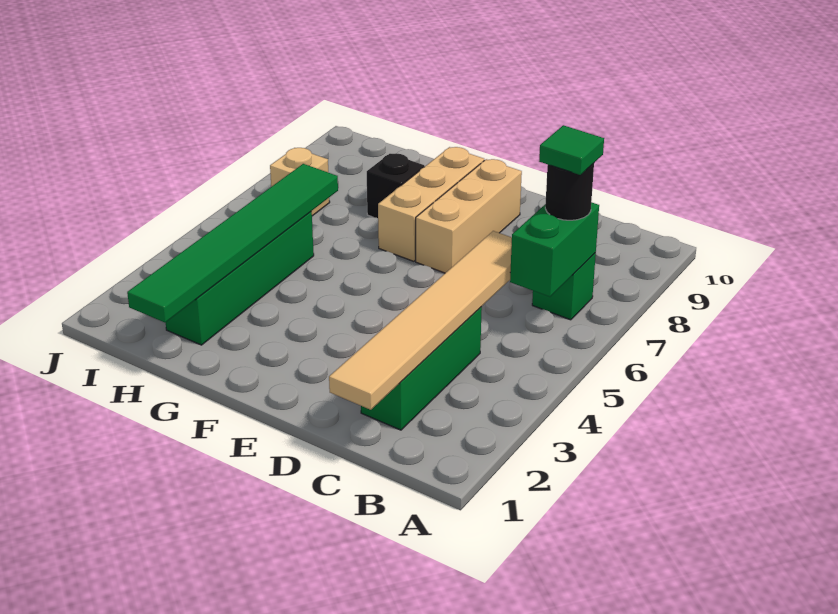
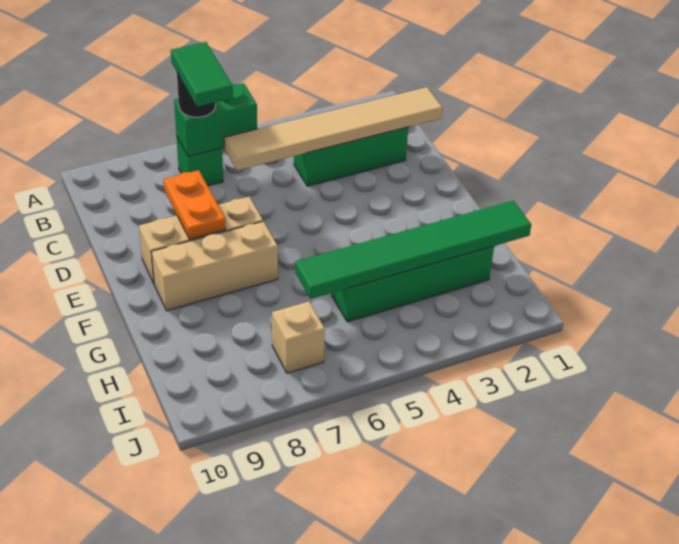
green tile B7 level 4 -> green tile B7:C7 level 4
none -> orange plate D8:E8 level 2
black brick G8 level 1 -> none

